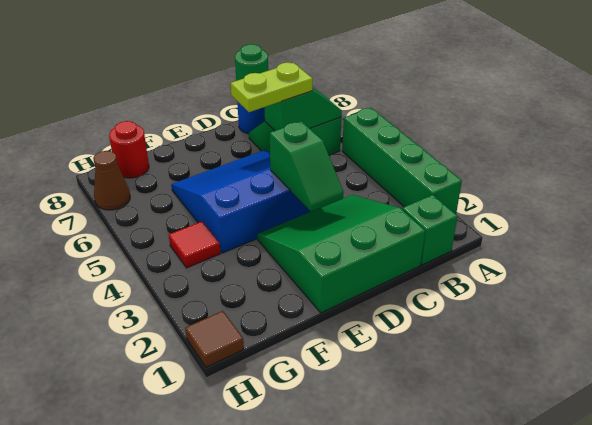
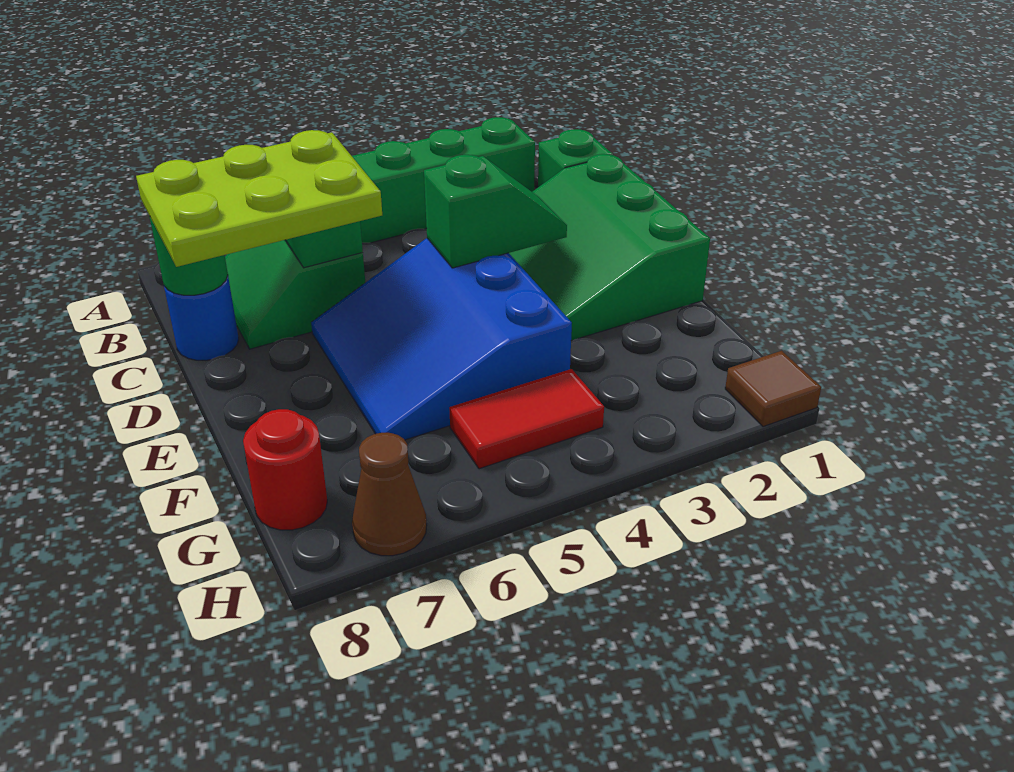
lime plate C6:D6 level 3 -> lime plate C6:D8 level 3
red tile G4 level 1 -> red tile G4:G5 level 1

